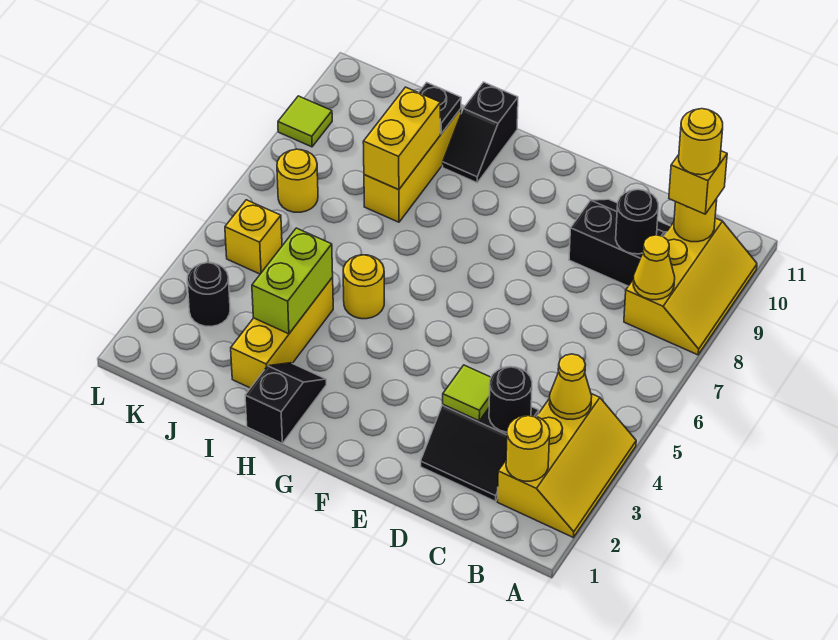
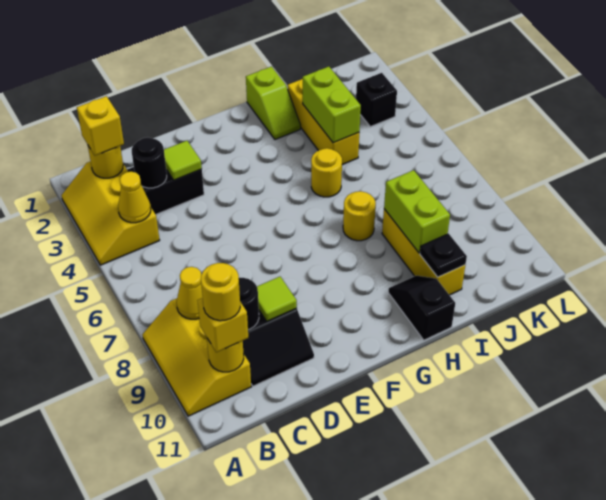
black slope H1:H2 level 1 top 1 -> lime slope H1:H2 level 1 top 1
yellow brick I8:I9 level 2 -> lime brick I8:I9 level 2
black round brick K3 level 1 -> black brick K3 level 1
yellow brick K5 level 1 -> yellow brick B2 level 3
yellow round brick K7 level 1 -> yellow round brick H7 level 1
lime tile L9 level 1 -> lime tile D9 level 2

